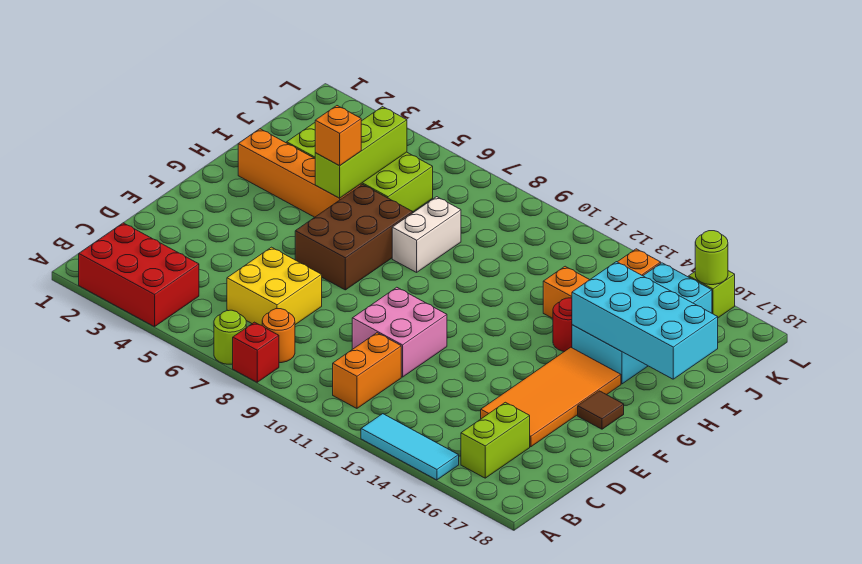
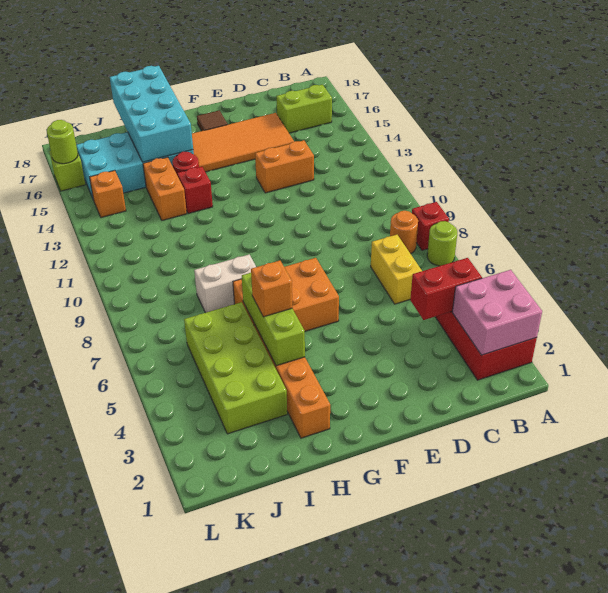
cyan tile A13:A15 level 1 -> none
none -> red brick B4:C4 level 2
orange brick B11:C11 level 1 -> orange brick D13:E13 level 1
yellow brick C6:D7 level 1 -> yellow brick C6:C7 level 1
pink brick D10:E11 level 1 -> pink brick A2:B3 level 2
brown brick F6:H7 level 1 -> orange brick F6:H7 level 1
lime brick H5:J5 level 2 -> lime brick H4:H6 level 2
none -> red brick H13 level 1

